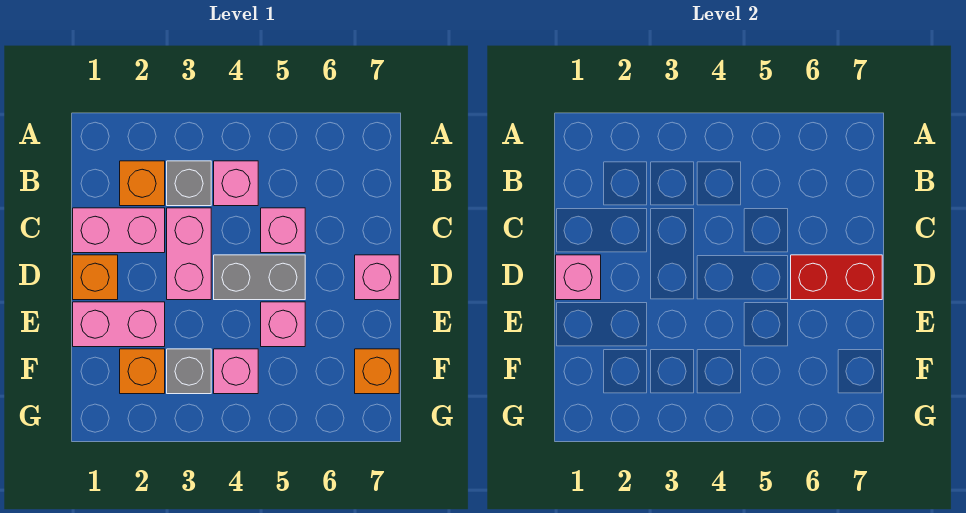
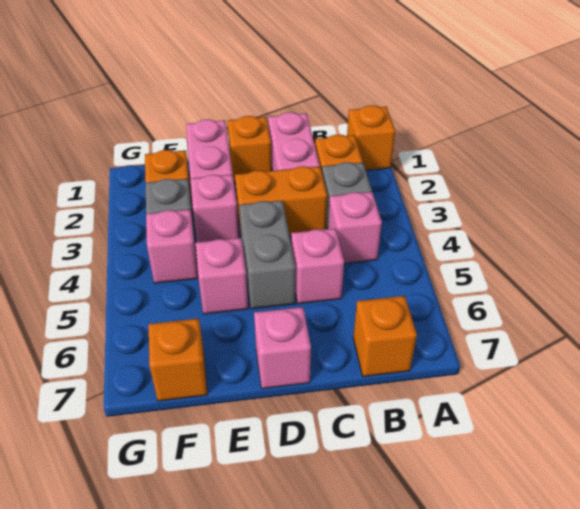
none -> orange brick A1 level 1
none -> orange brick B7 level 1
pink brick C3:D3 level 1 -> orange brick C3:D3 level 1
pink brick D1 level 2 -> pink brick E3 level 1
red brick D6:D7 level 2 -> none

